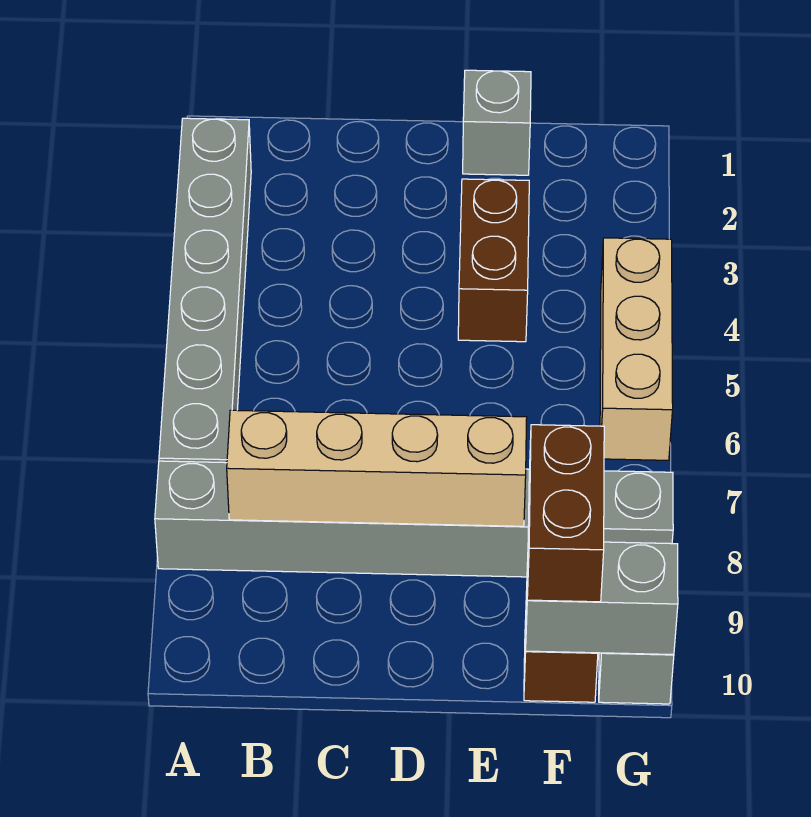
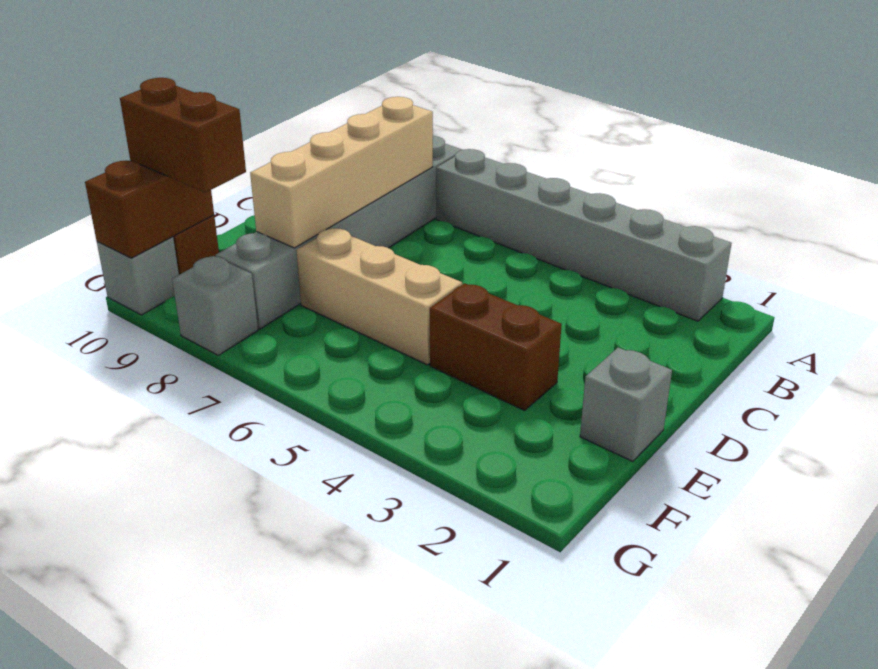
grey brick F10:G10 level 2 -> brown brick F10:G10 level 2
tan brick G4:G6 level 1 -> tan brick E5:E7 level 1

